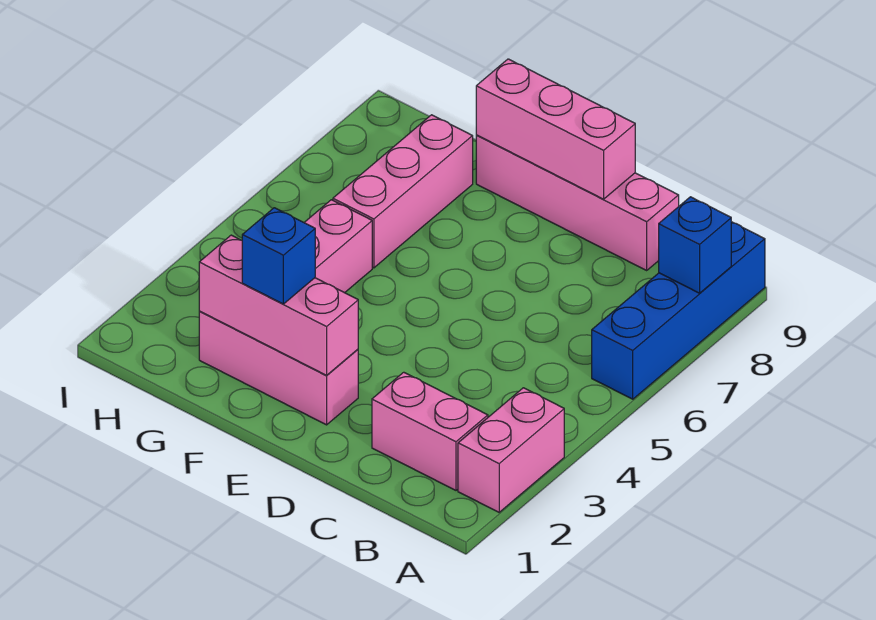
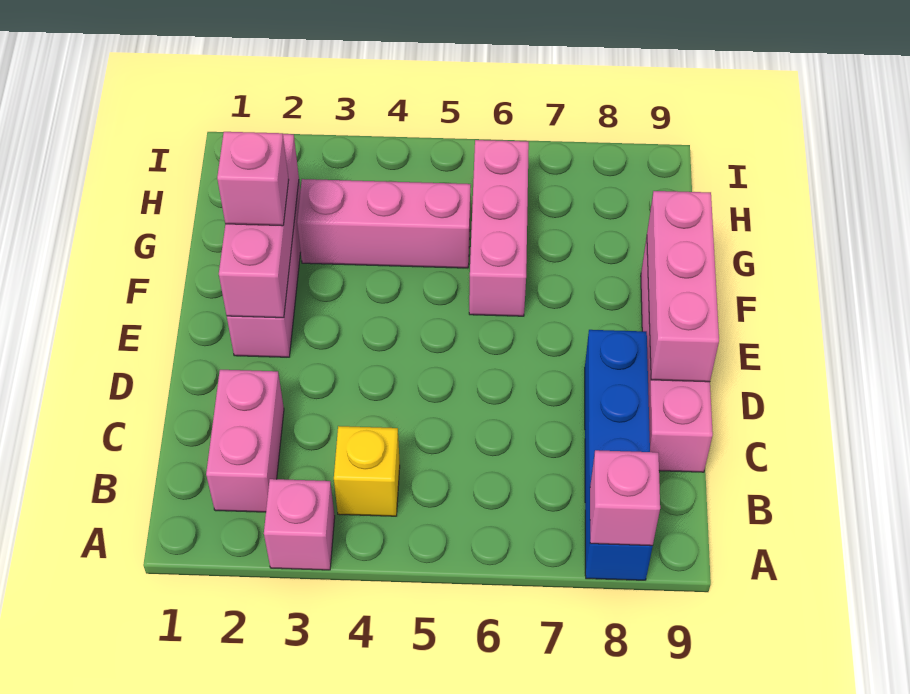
pink brick A2:A3 level 1 -> pink brick A3 level 1
blue brick A6:A9 level 1 -> blue brick A8:D8 level 1
blue brick A8 level 2 -> pink brick A8 level 2
none -> yellow brick B4 level 1
blue brick F2 level 3 -> pink brick F2 level 3
pink brick G6:G8 level 1 -> pink brick F6:H6 level 1

